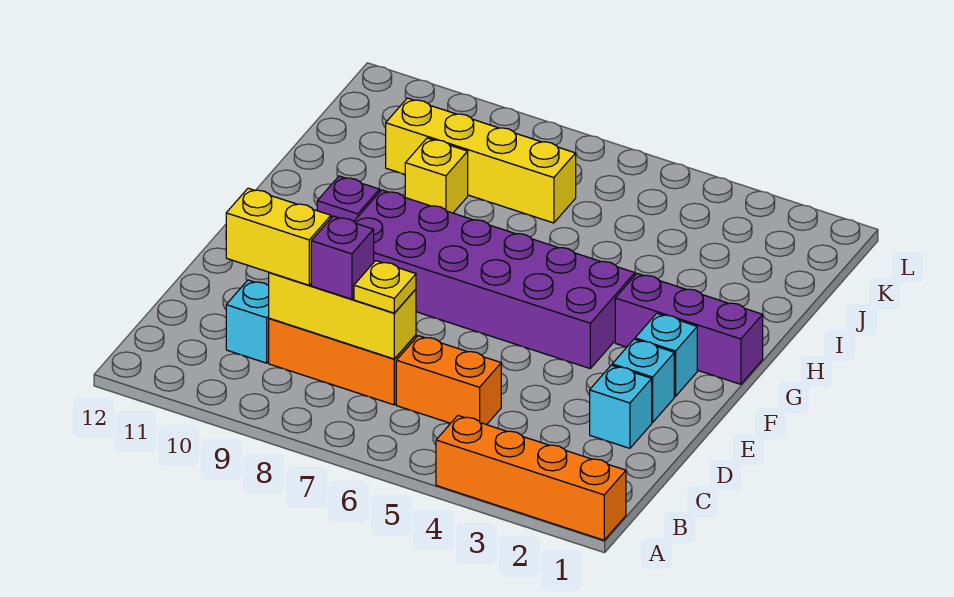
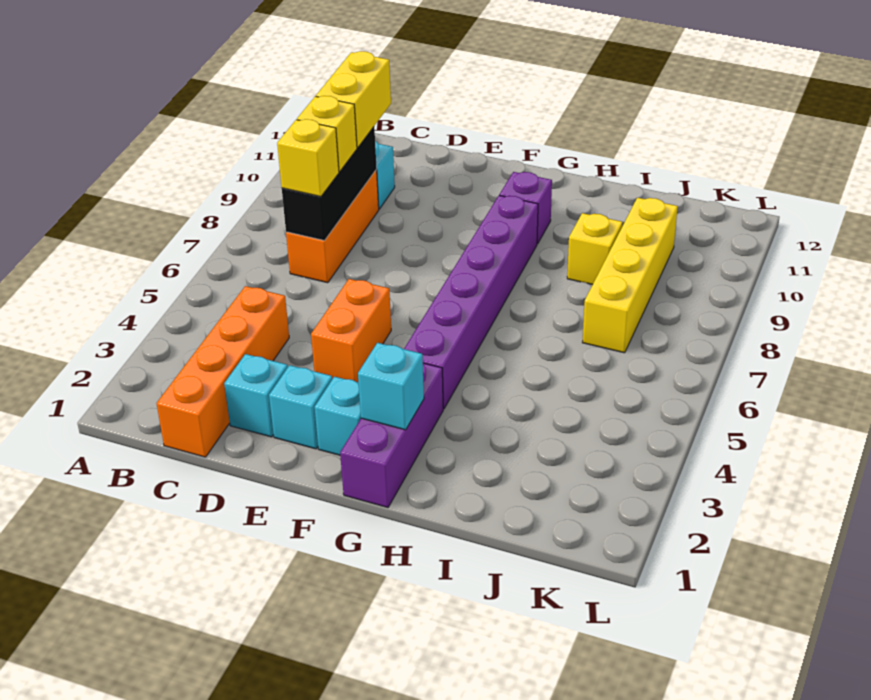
orange brick A1:A4 level 1 -> orange brick C1:C4 level 1
orange brick C5:C6 level 1 -> orange brick E4:E5 level 1
yellow brick C7:C9 level 2 -> black brick C7:C9 level 2
yellow plate C7 level 3 -> yellow brick C7 level 3
purple brick C8 level 3 -> yellow brick C8 level 3
purple brick F4:G9 level 1 -> purple brick G4:G9 level 1
none -> cyan brick G2 level 2

